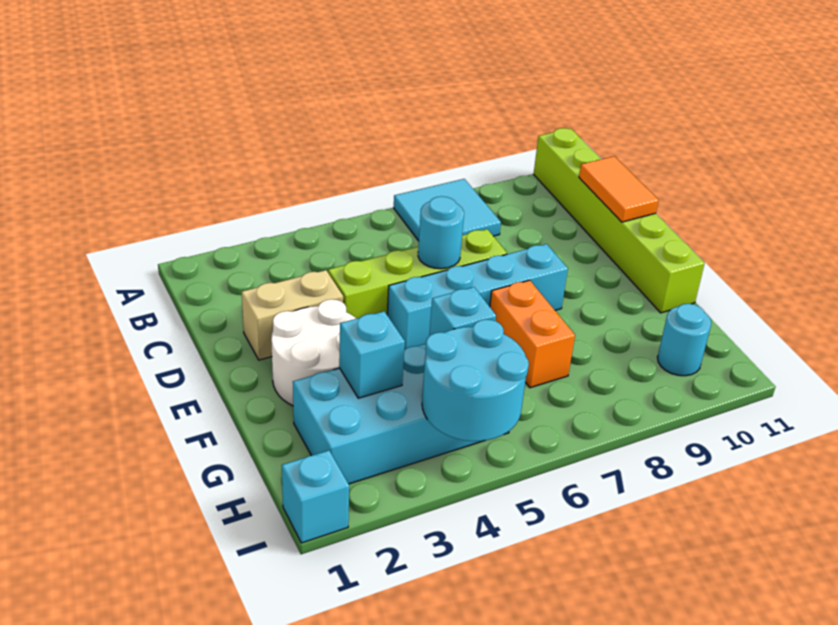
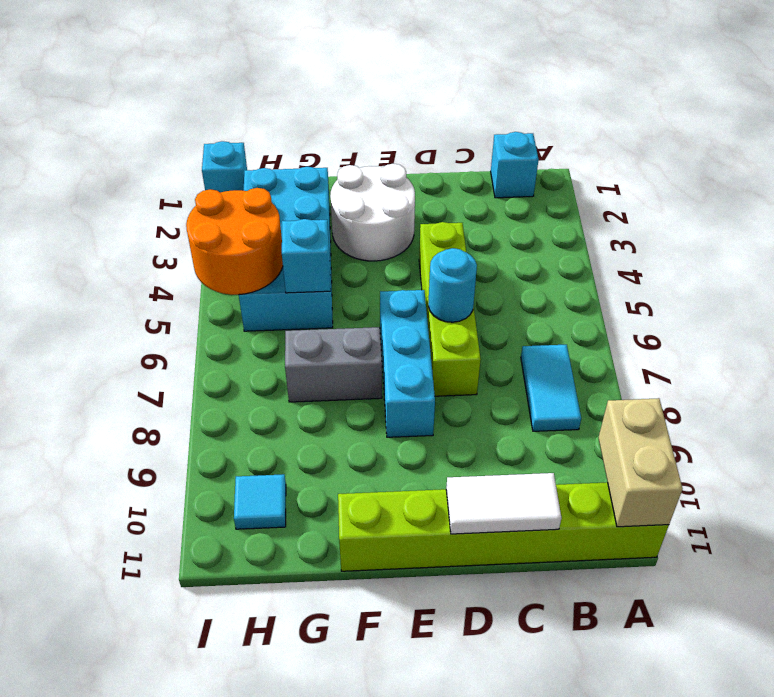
cyan tile A7:B8 level 1 -> cyan tile B7:B8 level 1
orange tile C11:D11 level 2 -> white tile C11:D11 level 2
tan brick D2:D3 level 1 -> tan brick A10:A11 level 2
cyan brick E5:E8 level 1 -> cyan brick E6:E8 level 1
orange brick F7:G7 level 1 -> grey brick F7:G7 level 1
cyan brick G3 level 2 -> cyan brick B1 level 1
cyan round brick H4:I5 level 2 -> orange round brick H4:I5 level 2
cyan round brick H10 level 1 -> cyan tile H10 level 1

